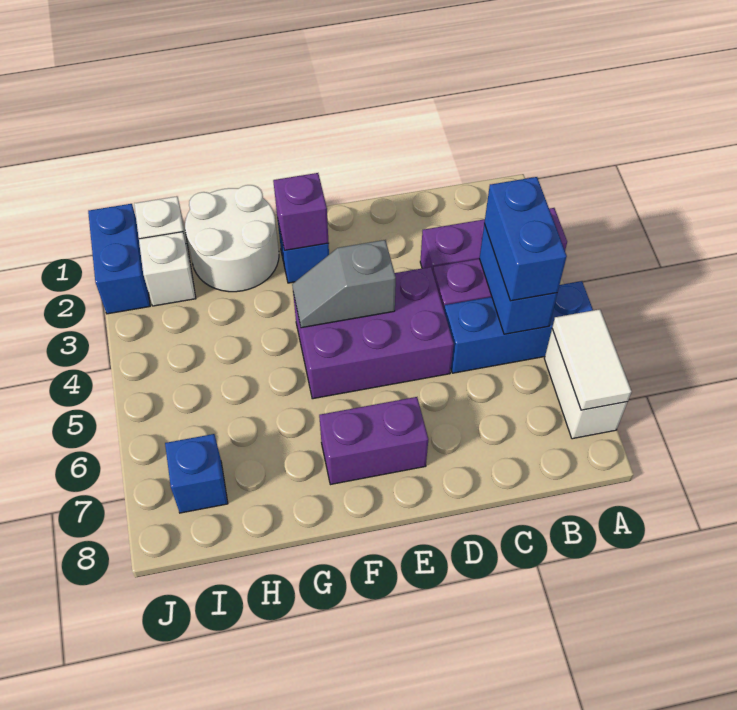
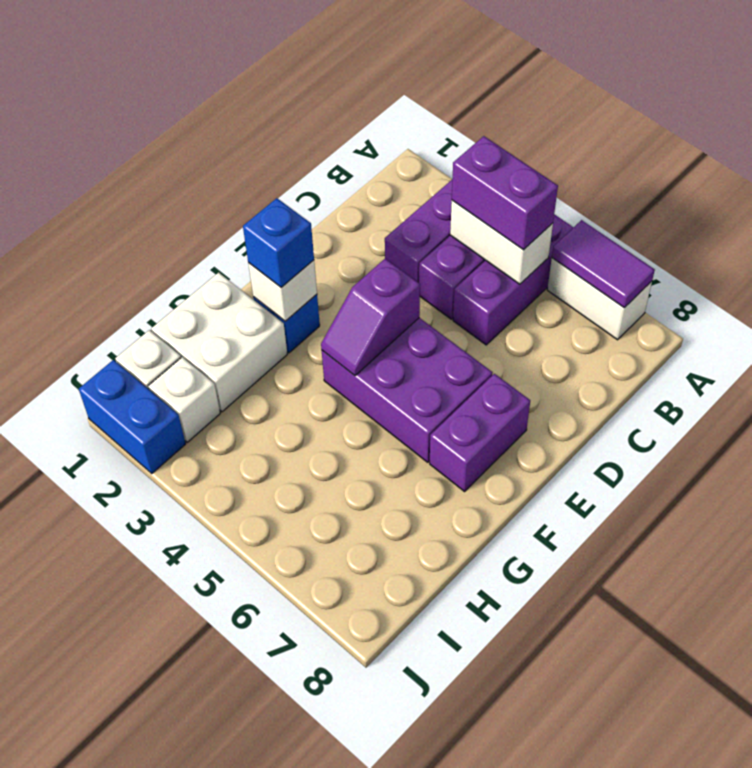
blue brick A5:C5 level 1 -> purple brick A5:C5 level 1
white tile A6:A7 level 2 -> purple tile A6:A7 level 2
blue brick B4:B5 level 2 -> white brick B4:B5 level 2
blue brick B4:B5 level 3 -> purple brick B4:B5 level 3
purple brick D4:F5 level 1 -> purple brick E4:F6 level 1
grey slope E4:F4 level 2 top E -> purple slope E4:F4 level 2 top E
purple brick F2 level 2 -> white brick F2 level 2
white round brick G1:H2 level 1 -> white brick G1:H2 level 1
blue brick I7 level 1 -> blue brick F2 level 3

